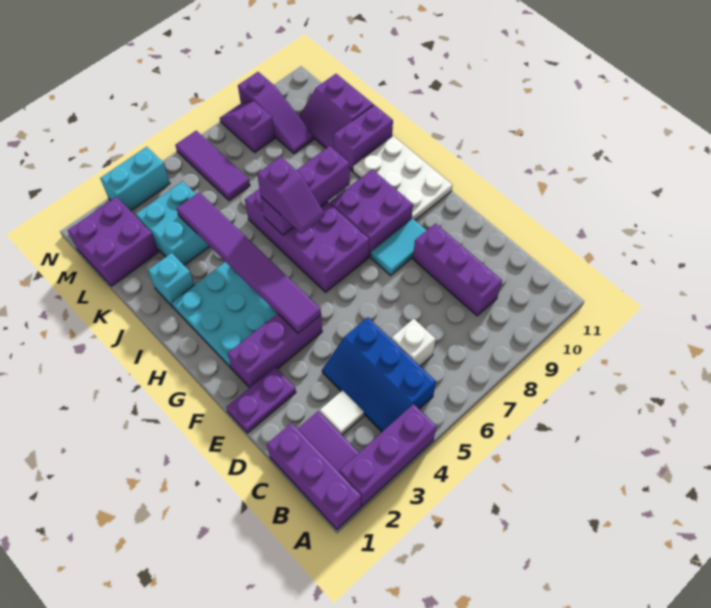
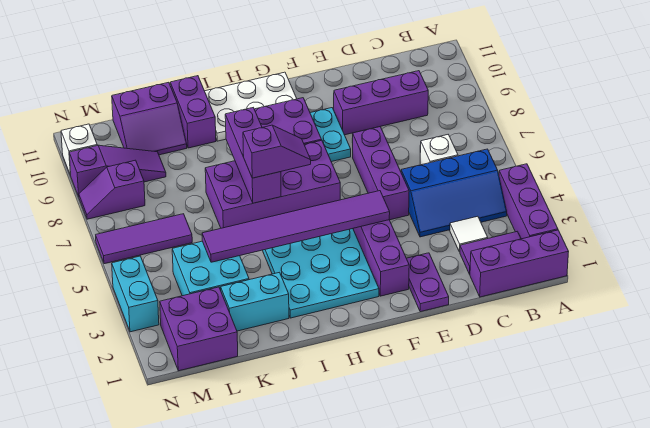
none -> purple brick E5:E7 level 1
cyan tile F8:F9 level 1 -> cyan plate F8:F9 level 1
cyan brick J2 level 1 -> cyan brick J2:K2 level 1
none -> white brick N10 level 1

